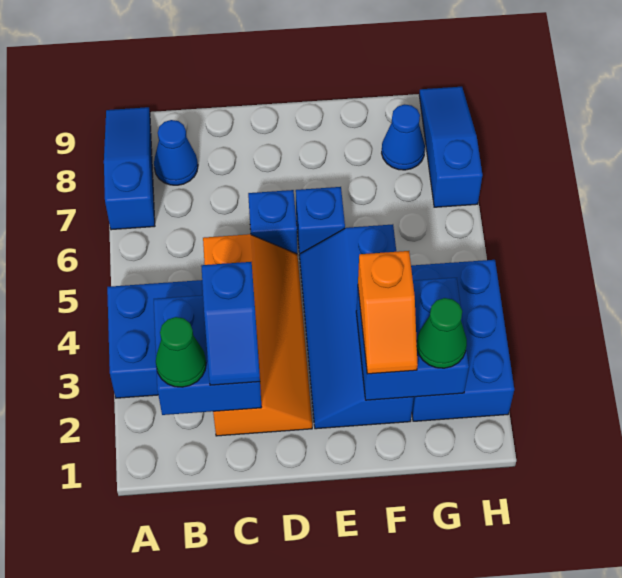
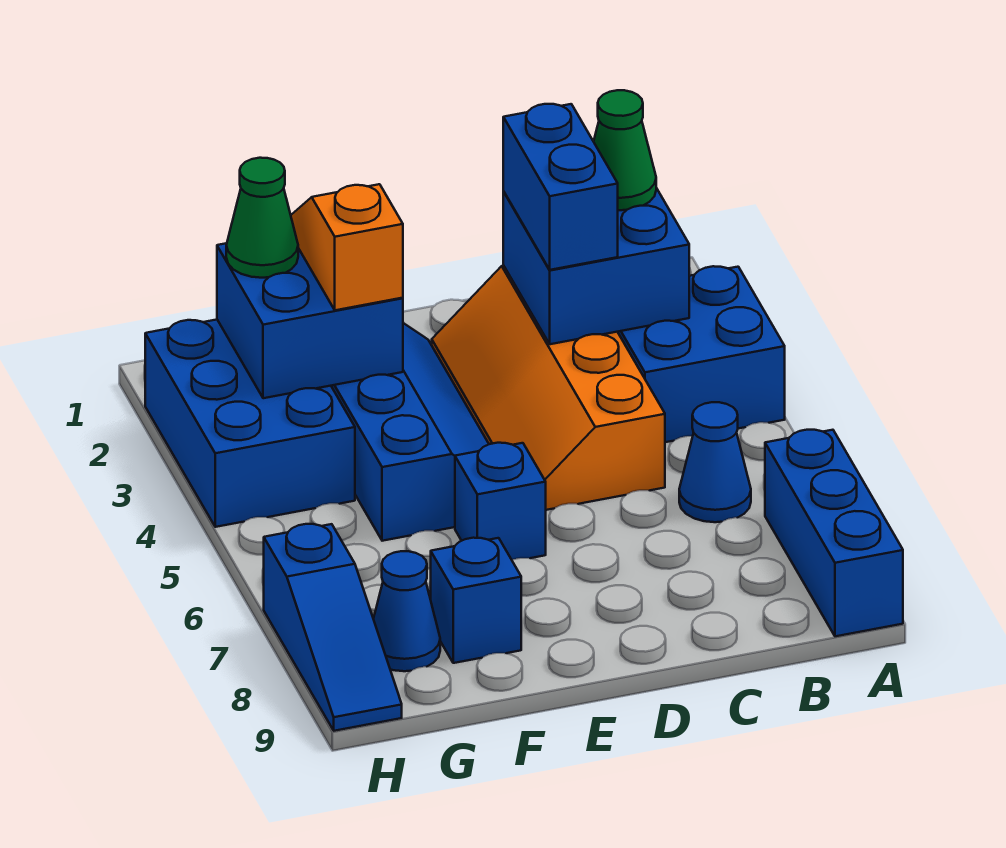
blue slope A7:A9 level 1 top 7 -> blue brick A7:A9 level 1
blue cone B8 level 1 -> blue cone B6 level 1
blue slope C2:C3 level 3 top 3 -> blue brick C2:C3 level 3
blue brick D6 level 1 -> blue brick F8 level 1

